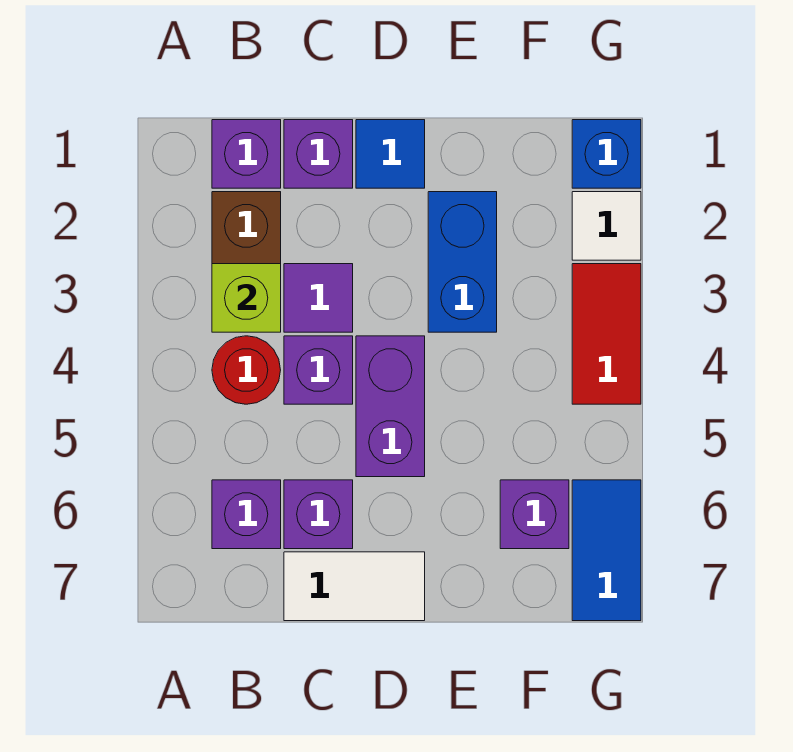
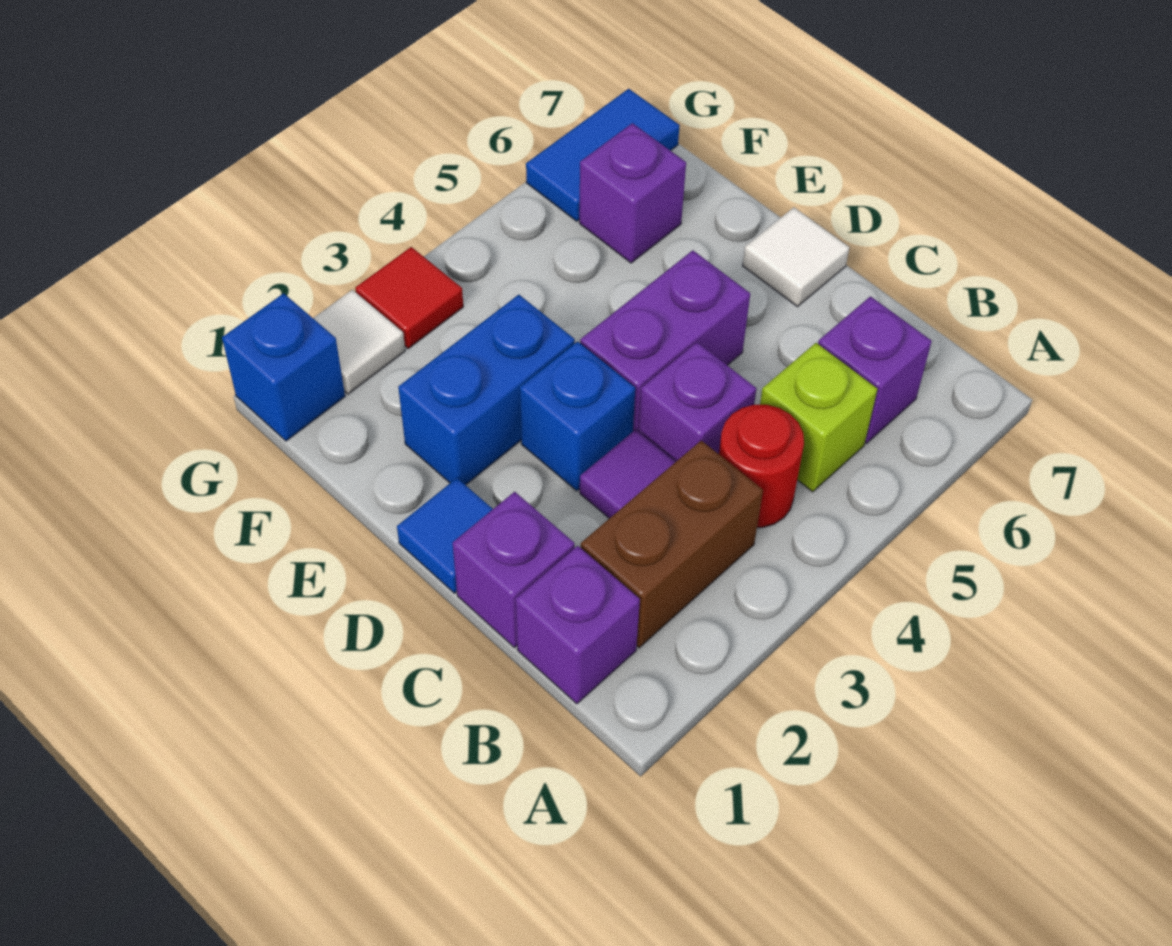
lime brick B3 level 2 -> lime brick B5 level 1
purple brick C6 level 1 -> none
white tile C7:D7 level 1 -> white tile D7 level 1
none -> blue brick D3 level 1
red tile G3:G4 level 1 -> red tile G3 level 1

